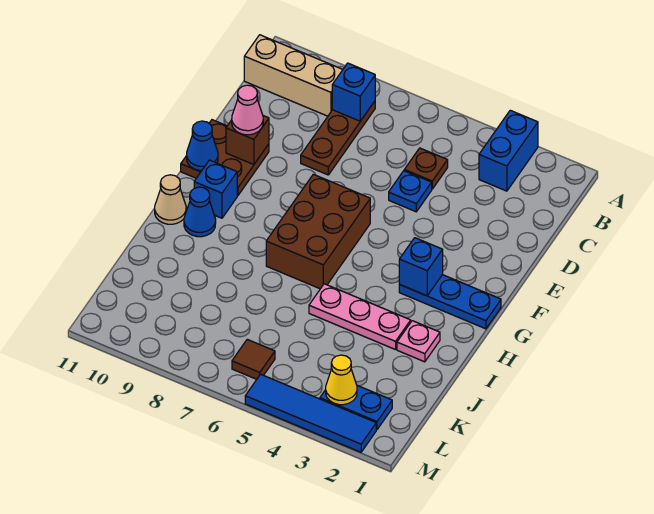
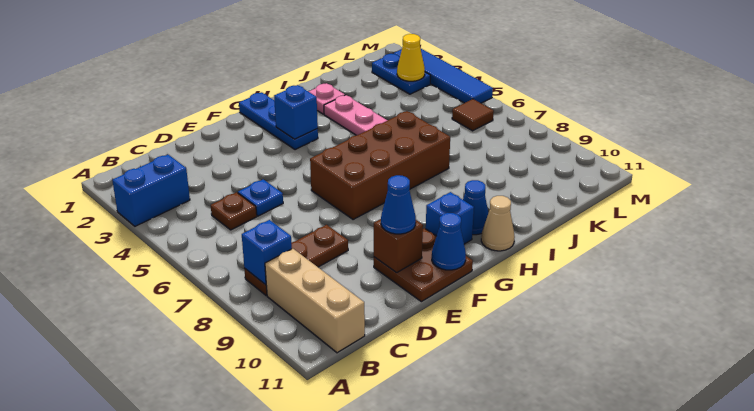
pink cone E10 level 3 -> blue cone E10 level 3
brown brick F6:H7 level 1 -> brown brick F6:I7 level 1

